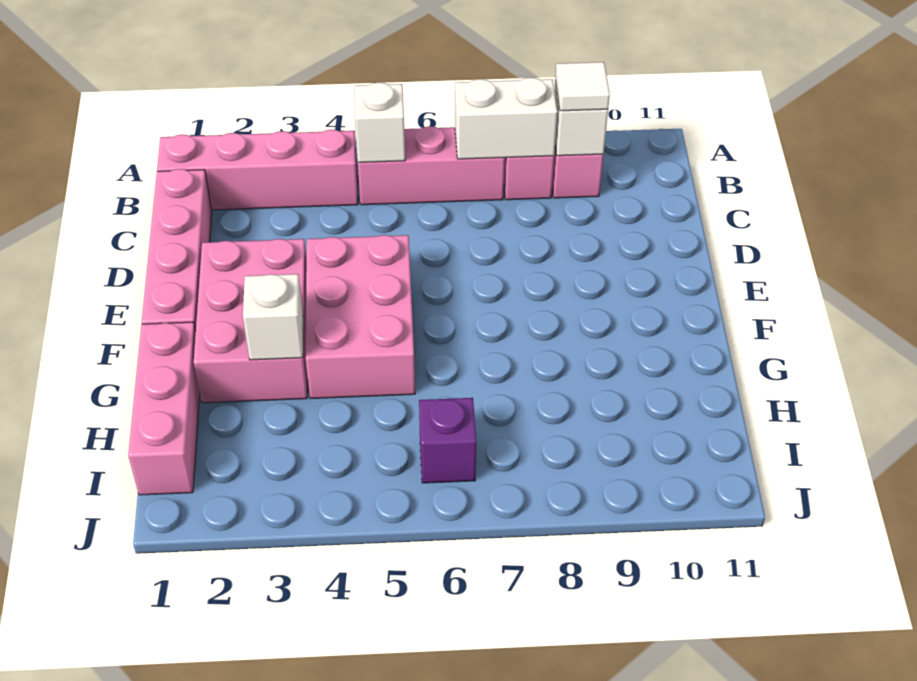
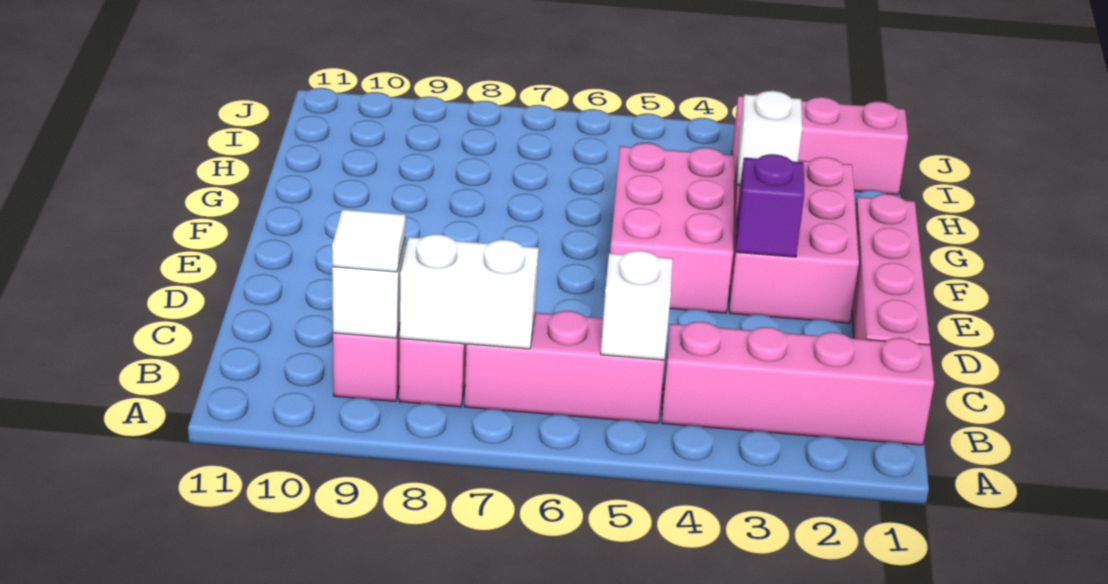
pink brick G1:I1 level 1 -> pink brick I1:I3 level 1
purple brick I6 level 1 -> purple brick E3 level 2

